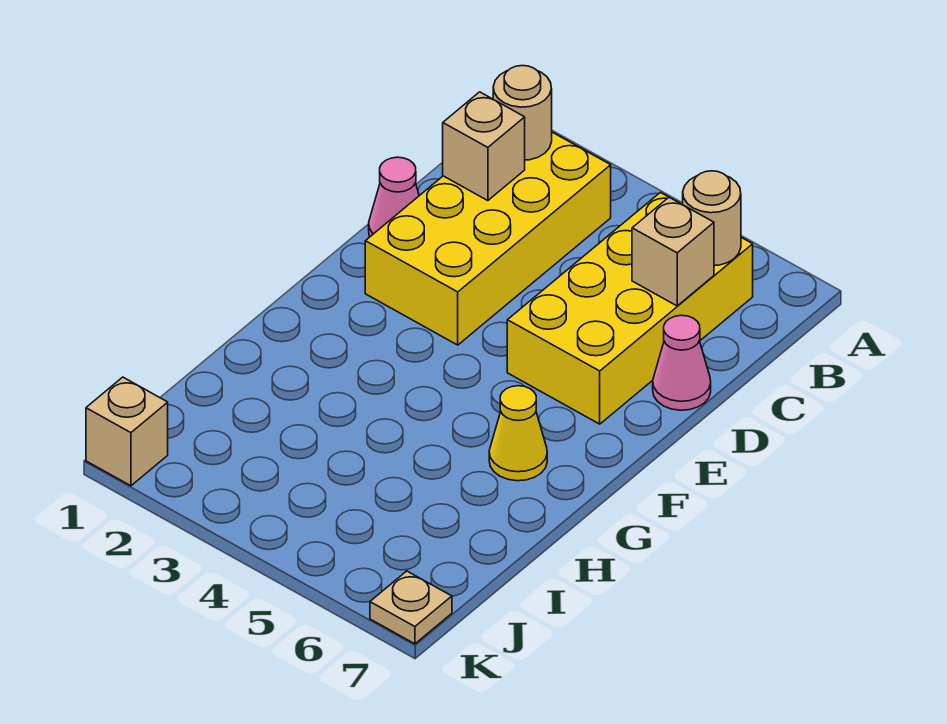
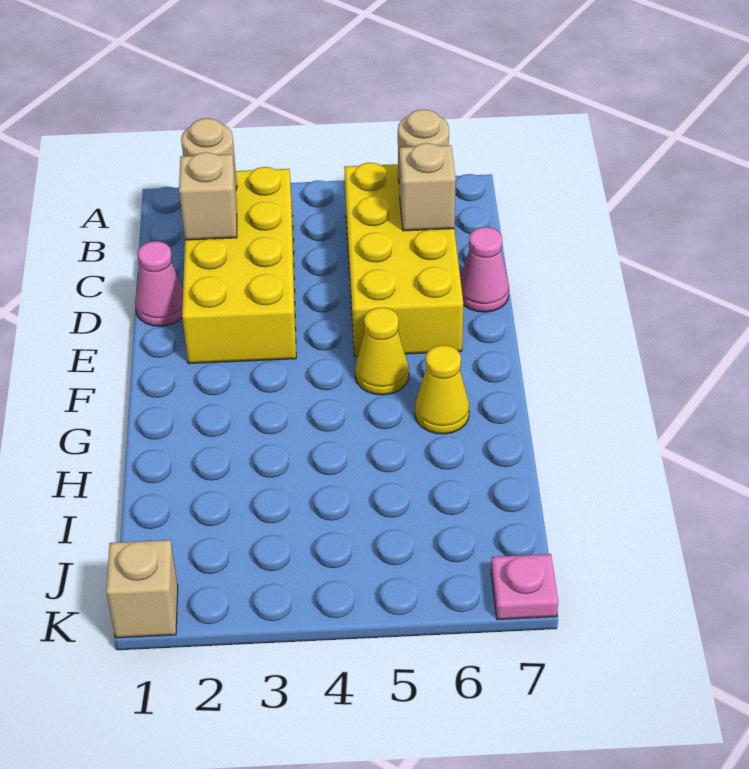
none -> yellow cone F5 level 1
tan plate K7 level 1 -> pink plate K7 level 1

